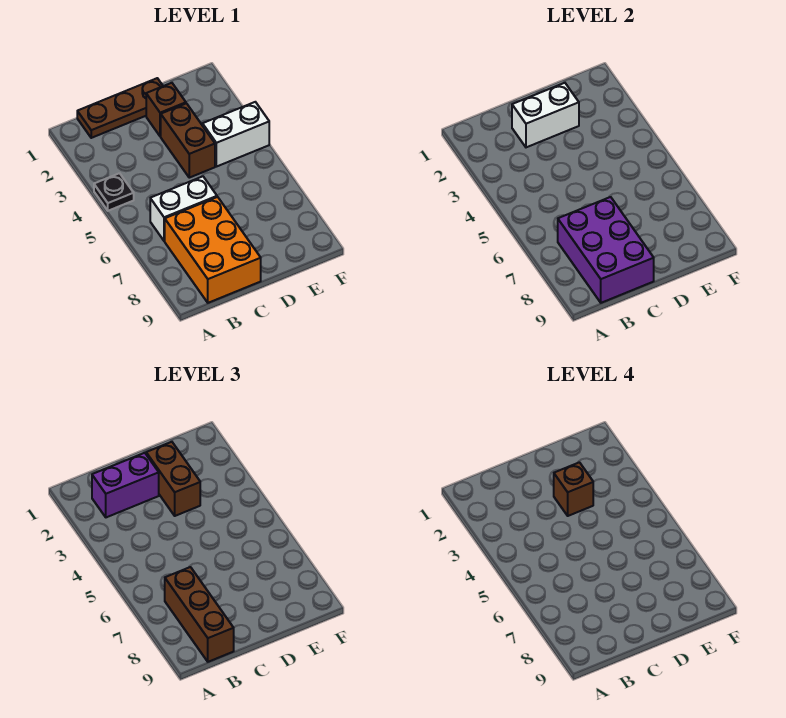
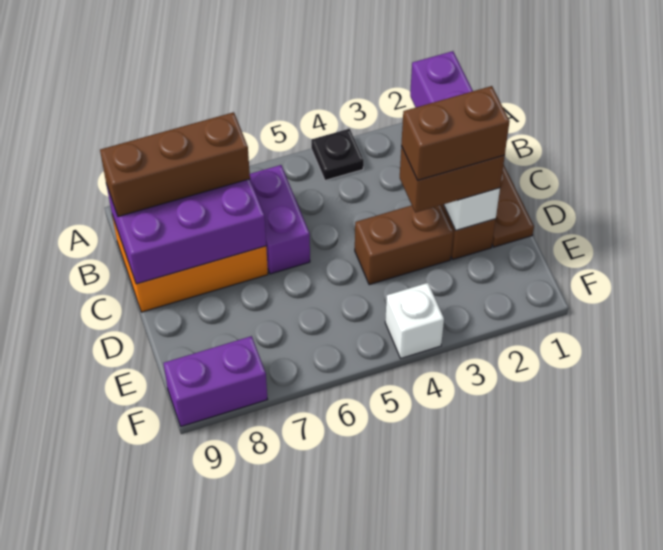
white brick B6:C6 level 1 -> purple brick B6:C6 level 1
brown brick D3 level 4 -> brown brick D2:D3 level 4
white brick E4:F4 level 1 -> white brick F4 level 1
none -> purple brick F8:F9 level 1

